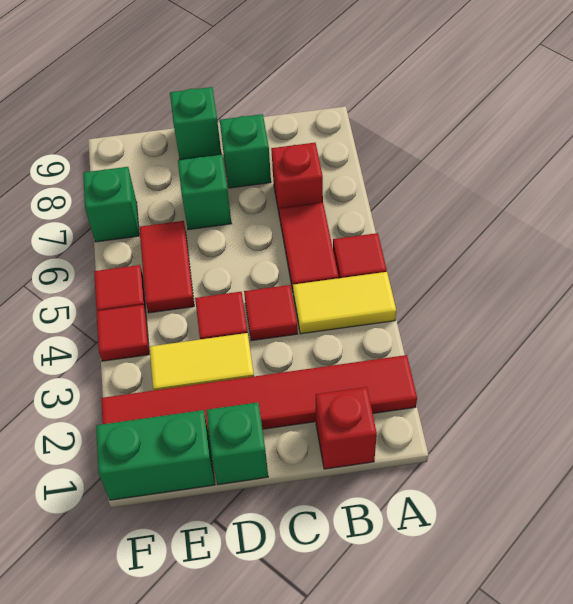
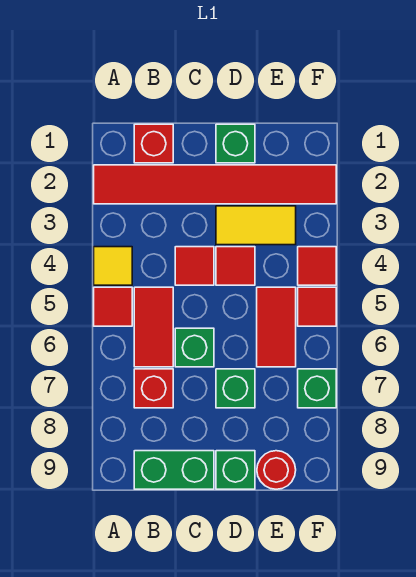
yellow tile A4:B4 level 1 -> yellow tile A4 level 1
green brick C8 level 1 -> green brick C6 level 1
green brick E1:F1 level 1 -> green brick B9:C9 level 1
none -> red round brick E9 level 1

